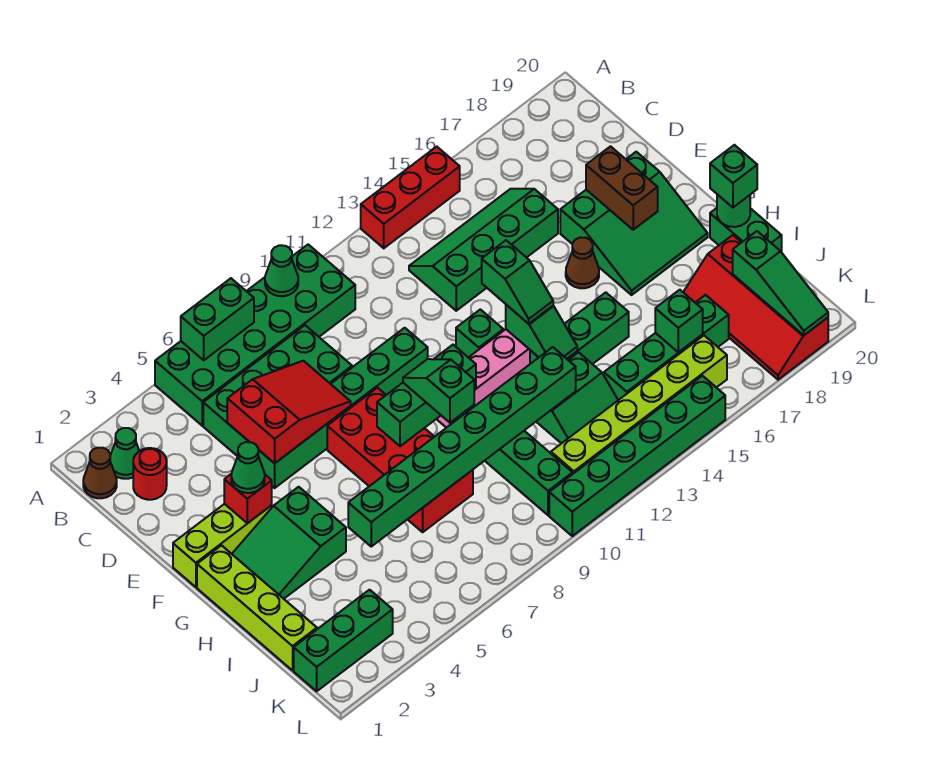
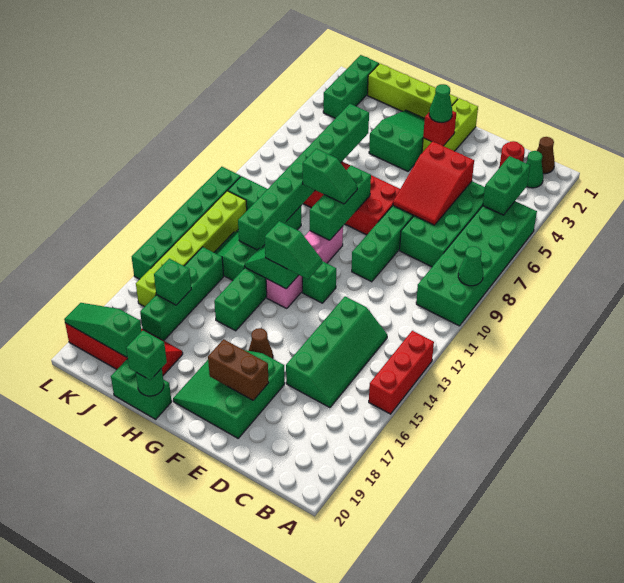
green brick A6:A7 level 2 -> green brick B4:B5 level 2
green slope F13:G13 level 3 top F -> green slope F13:G13 level 3 top G

